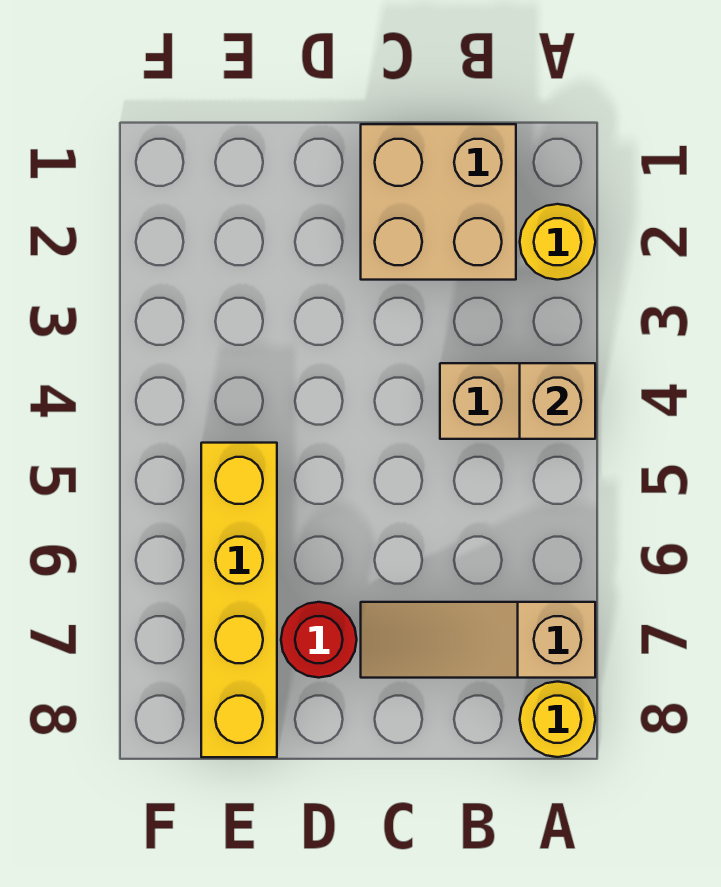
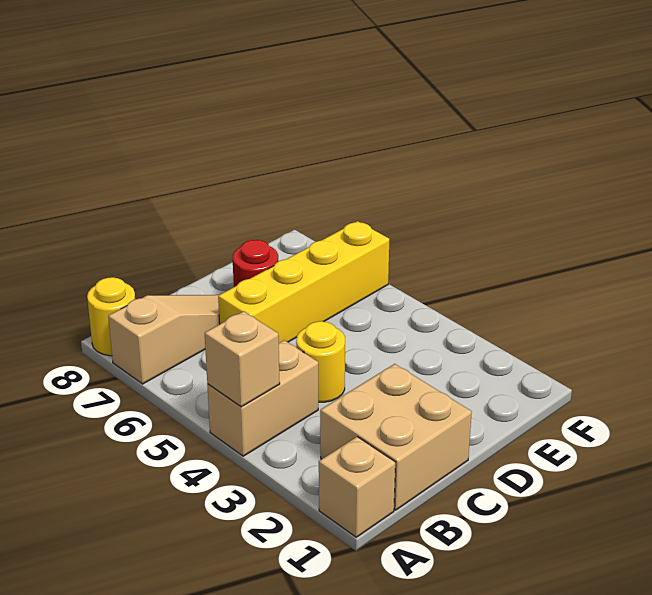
none -> tan brick A1 level 1
yellow round brick A2 level 1 -> yellow round brick C4 level 1
yellow brick E5:E8 level 1 -> yellow brick C6:F6 level 1

